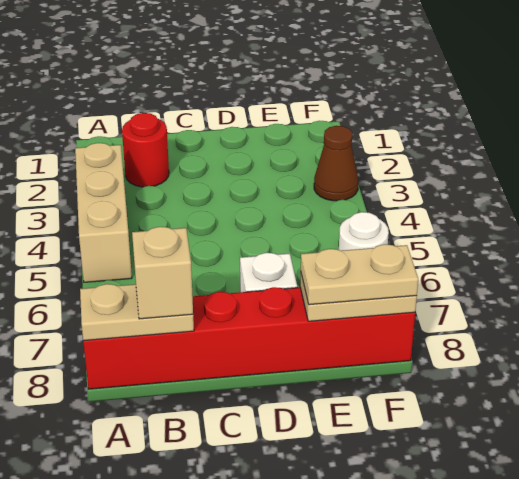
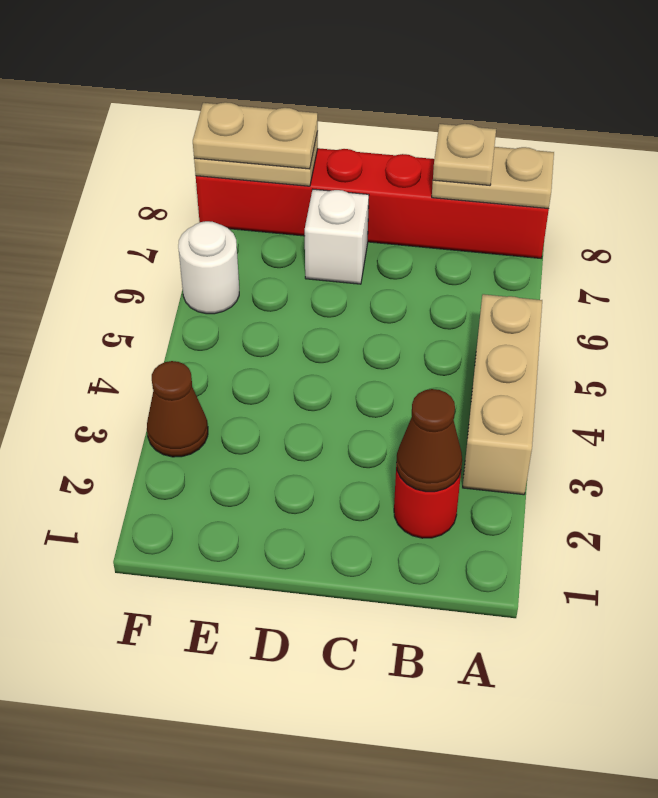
none -> brown cone B2 level 2
tan brick B8 level 3 -> tan plate B8 level 3

